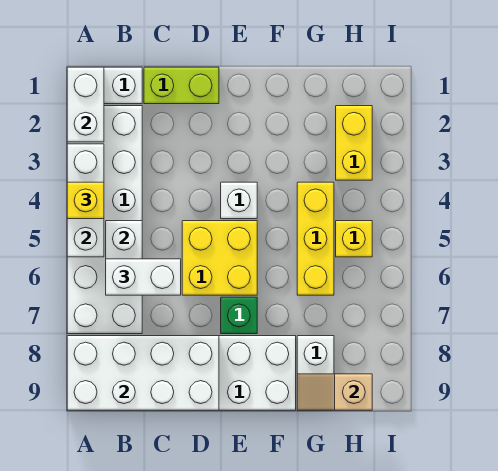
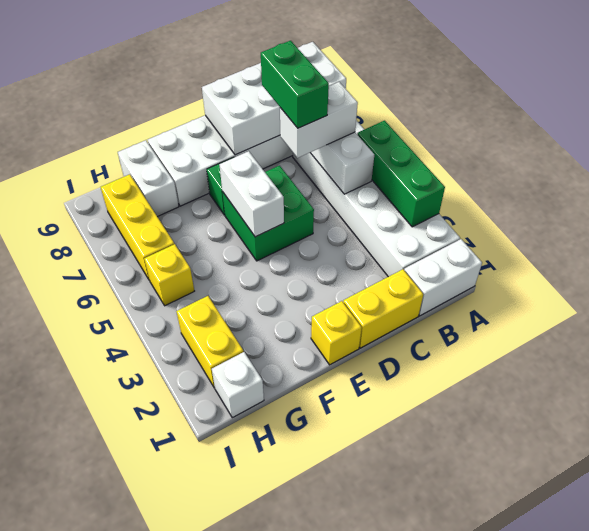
white brick A1:A2 level 2 -> white brick E5:E6 level 2
white brick A3:A5 level 2 -> green brick A3:A5 level 2
yellow brick A4 level 3 -> yellow brick E1 level 1
lime brick C1:D1 level 1 -> yellow brick C1:D1 level 1
none -> green brick C6:C7 level 4
yellow brick D5:E6 level 1 -> green brick D5:E6 level 1
white brick E4 level 1 -> white brick H1 level 1
yellow brick G4:G6 level 1 -> yellow brick H6:H8 level 1
tan slope G9:H9 level 2 top H -> none

